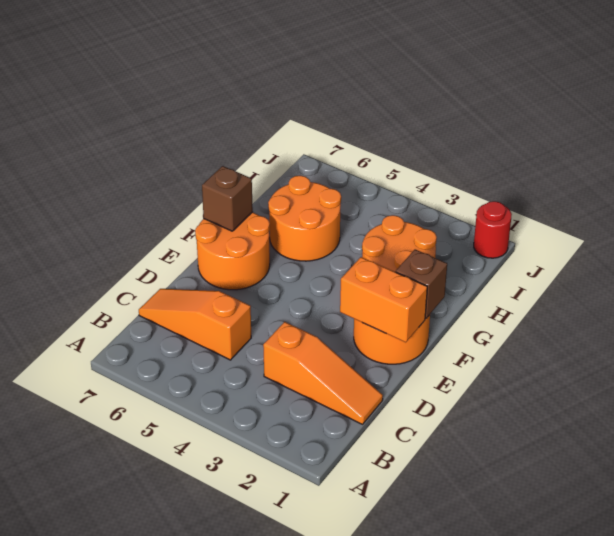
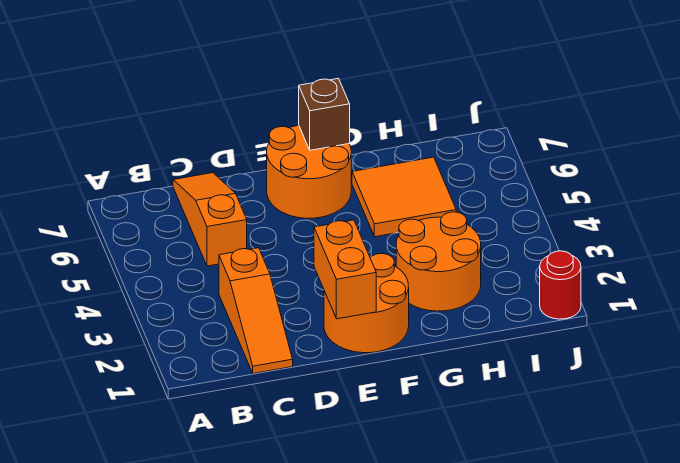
brown brick F1 level 2 -> none
orange round brick G5:H6 level 1 -> orange tile G5:H6 level 1

